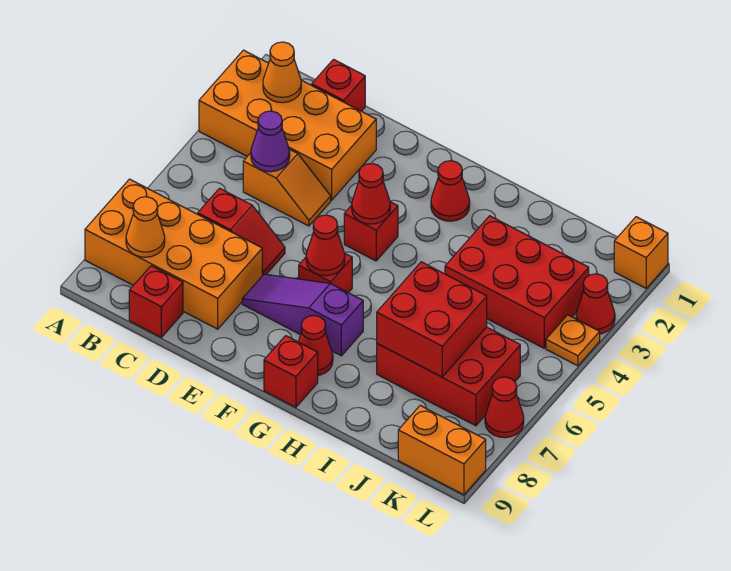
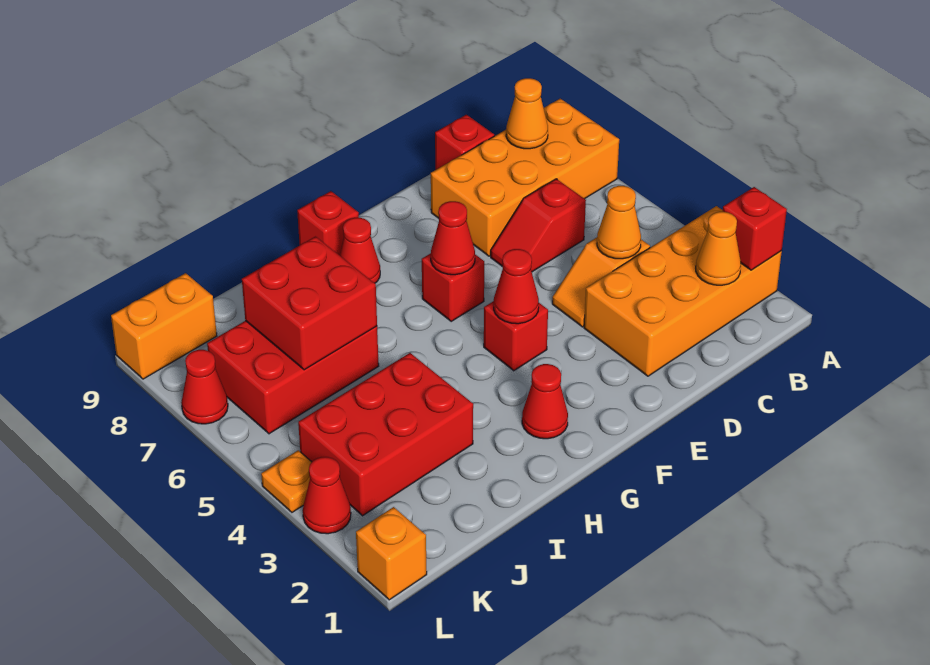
red brick C1 level 1 -> red brick A2 level 2
purple cone C4 level 2 -> orange cone C4 level 2
purple slope E7:G7 level 1 top G -> none

